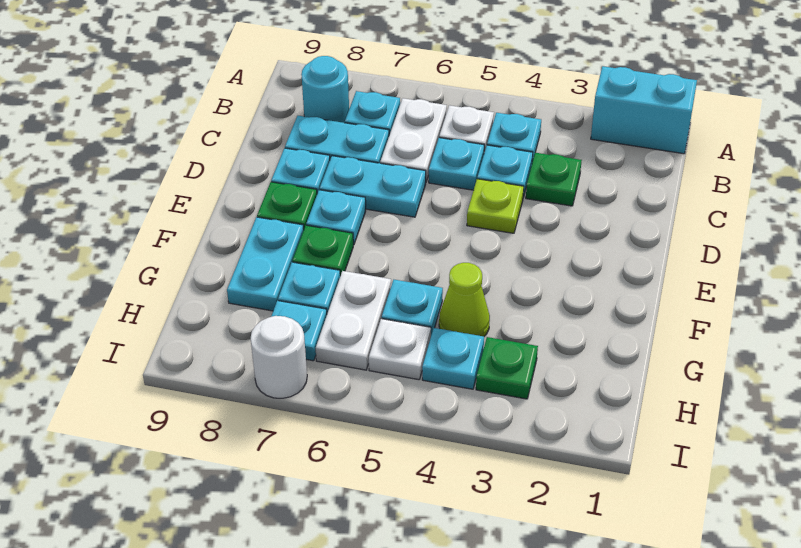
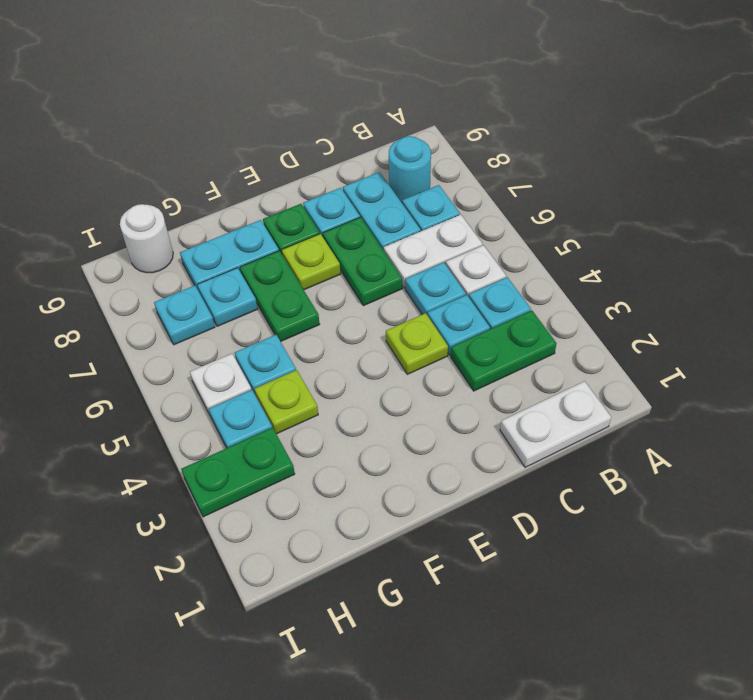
cyan brick A1:A2 level 1 -> none
green plate C3 level 1 -> green plate B3:C3 level 1
cyan plate D6:D7 level 1 -> green plate D6:D7 level 1
cyan plate E7 level 1 -> lime plate E7 level 1
green plate F7 level 1 -> green plate F6:F7 level 1
lime cone G4 level 1 -> lime plate G4 level 1
white plate G6:H6 level 1 -> white plate B1:C1 level 1
green plate H3 level 1 -> green plate H3:I3 level 1
white round brick I7 level 1 -> white round brick H9 level 1

